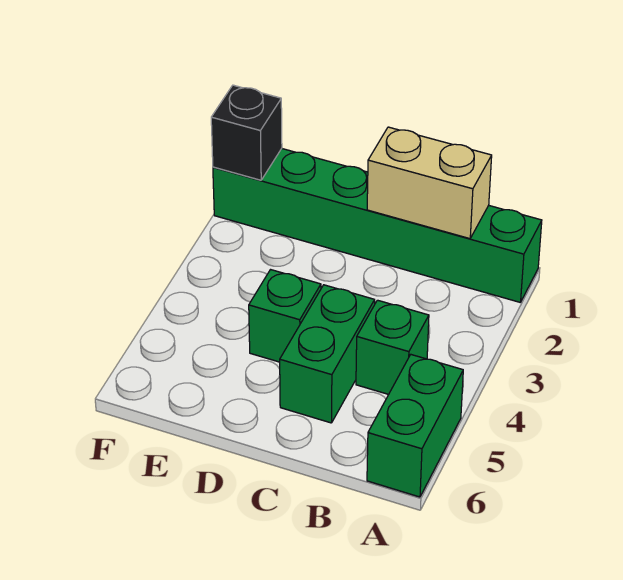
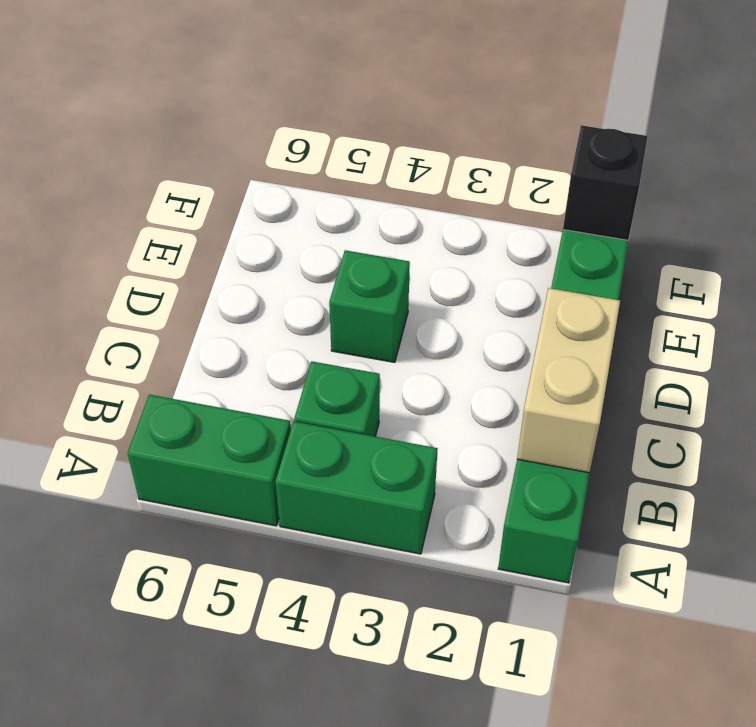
green brick C4:C5 level 1 -> green brick A3:A4 level 1

